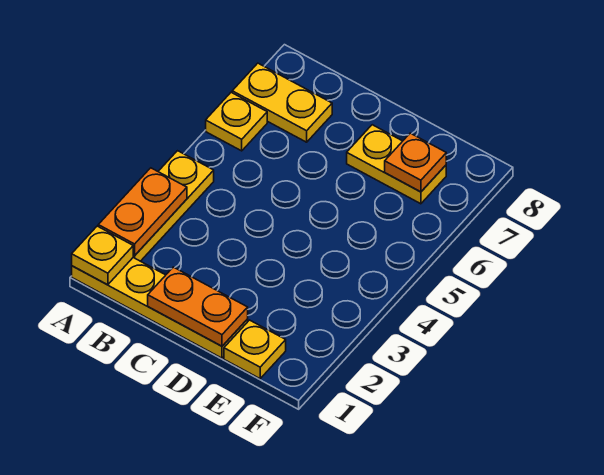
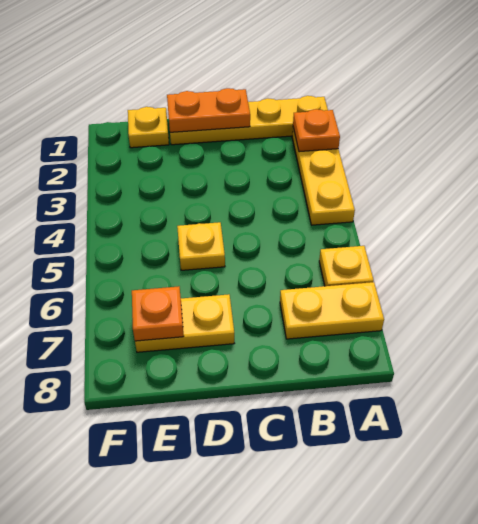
yellow plate A1 level 2 -> yellow plate D5 level 1
orange plate A2:A3 level 2 -> orange plate A2 level 2

